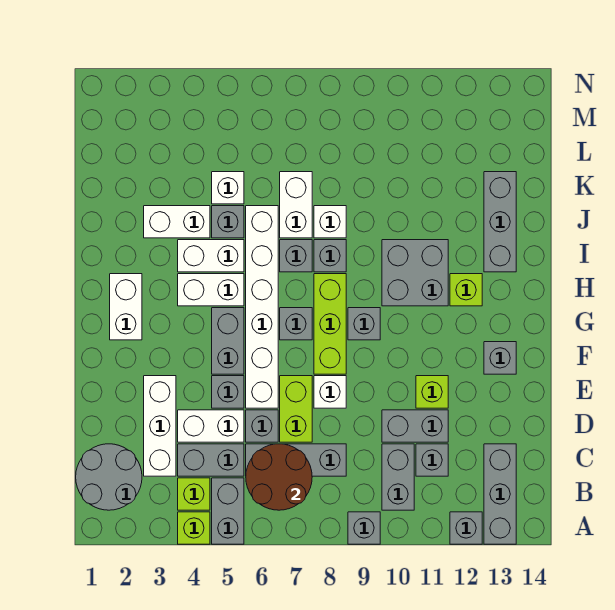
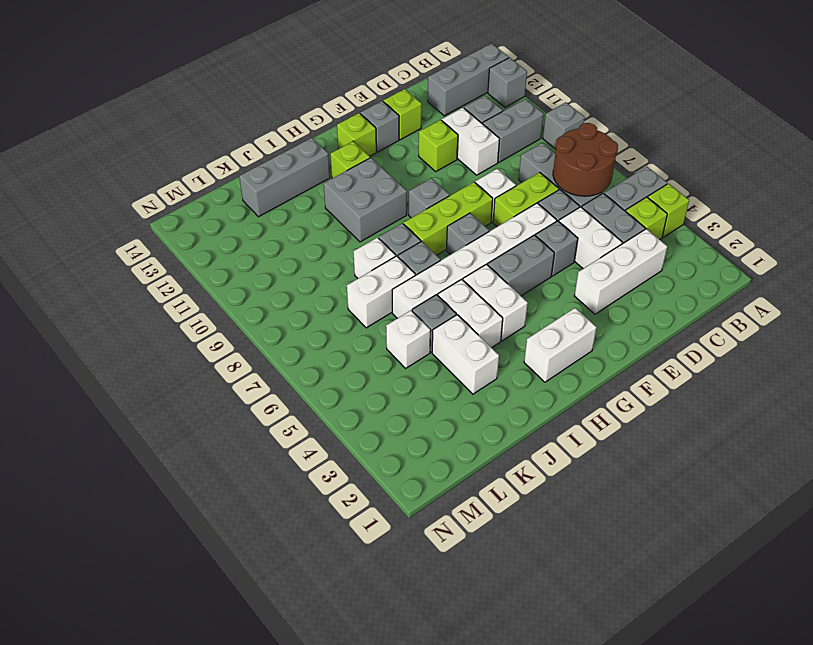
grey round brick B1:C2 level 1 -> none
grey brick D10:D11 level 1 -> white brick D10:D11 level 1
none -> lime brick E13 level 1
none -> lime brick G13 level 1

